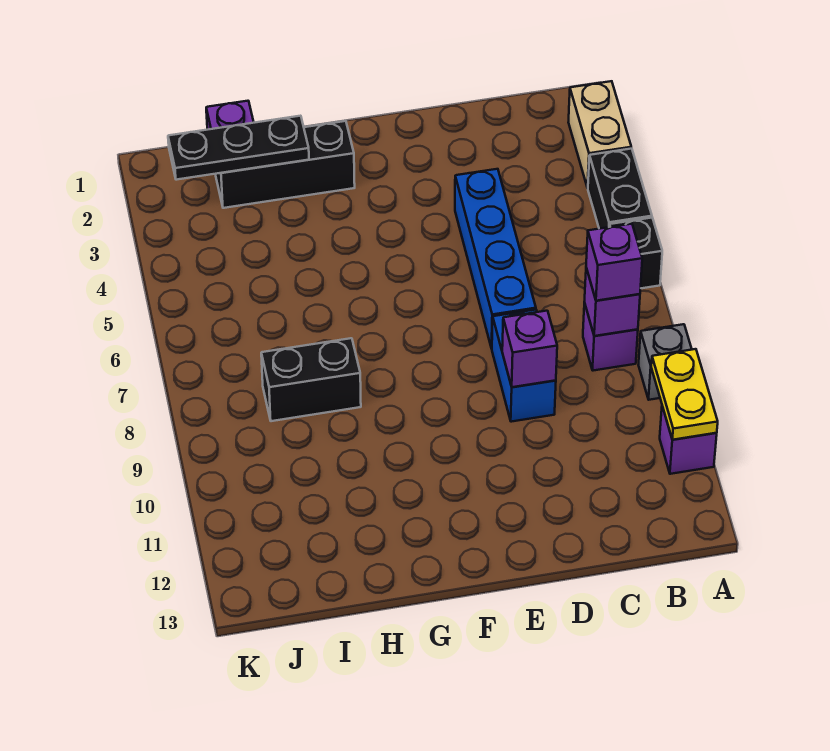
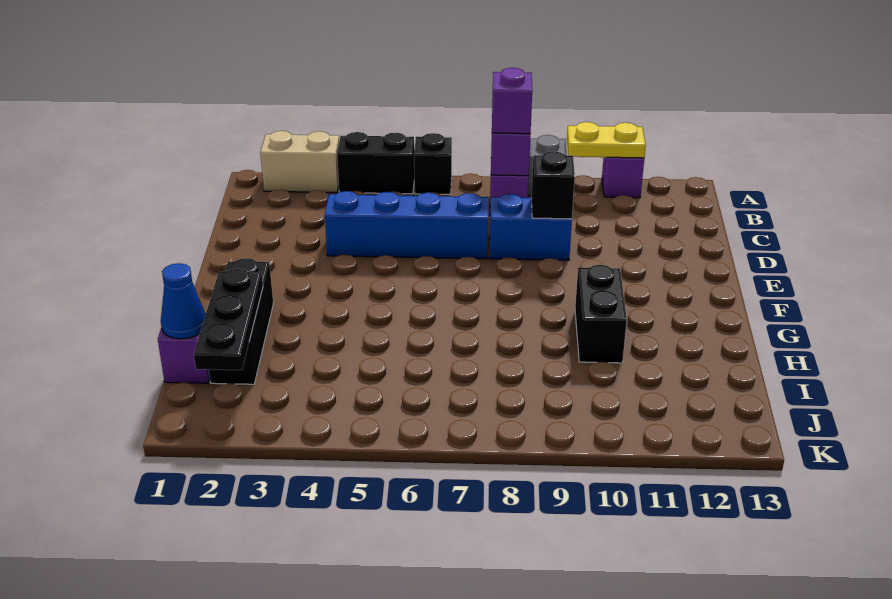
purple brick D9 level 2 -> black brick D9 level 2
black brick H8:I8 level 1 -> black brick G10:H10 level 1
none -> blue cone I1 level 2

